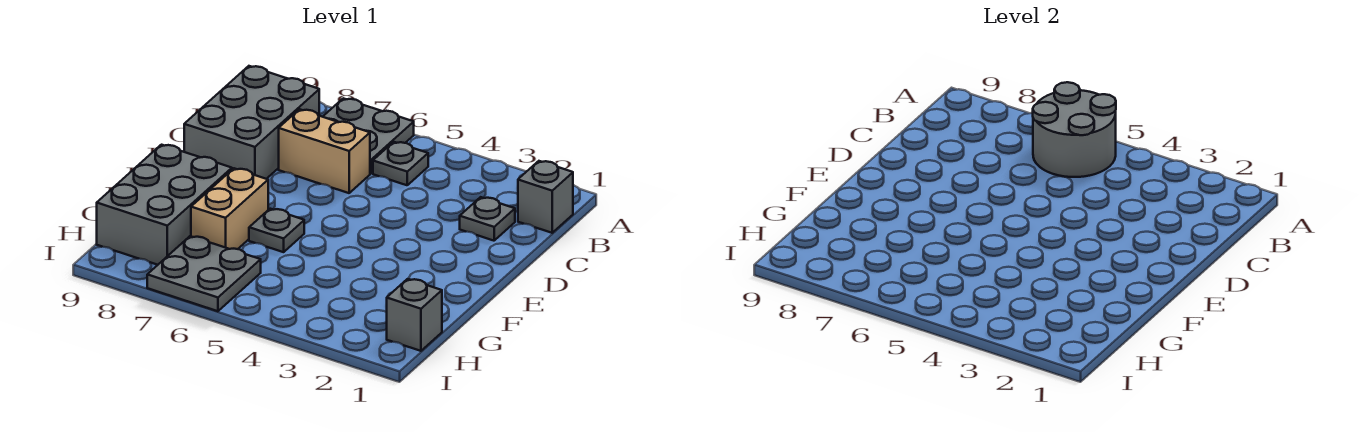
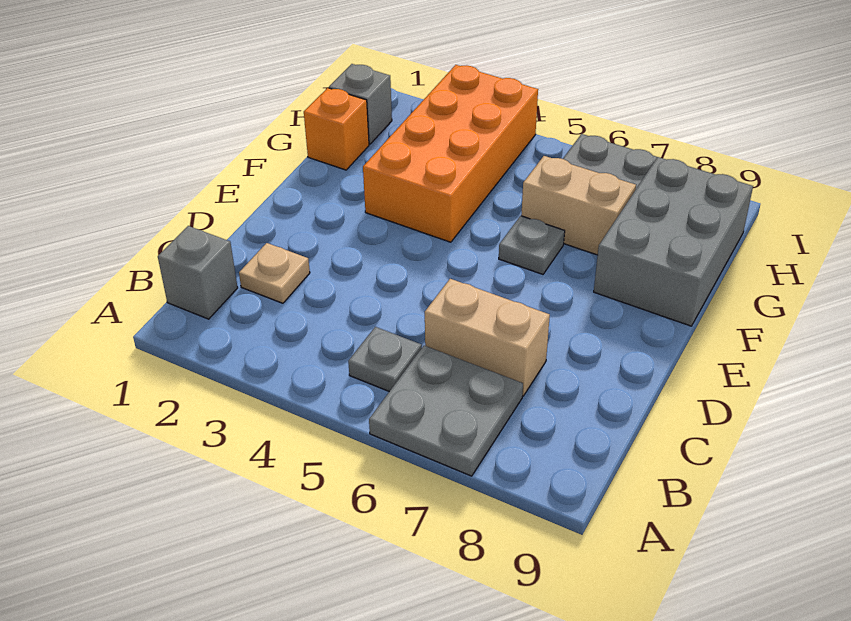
grey round brick A5:B6 level 2 -> none
grey brick B8:D9 level 1 -> none
grey plate C2 level 1 -> tan plate C2 level 1
none -> orange brick F3:I4 level 1
tan brick F7:G7 level 1 -> tan brick G6:G7 level 1
none -> orange brick G1 level 1

